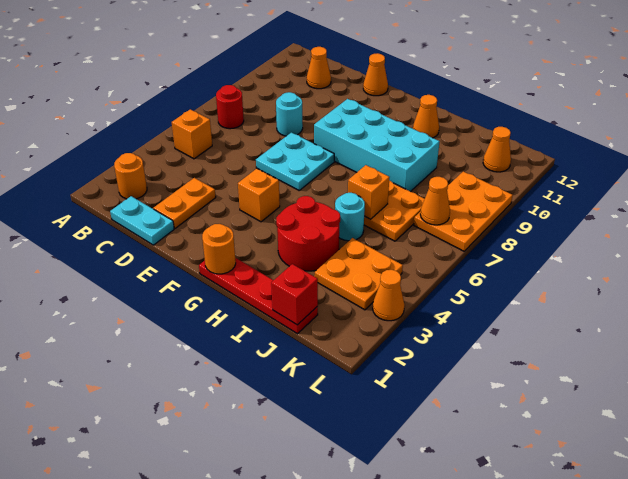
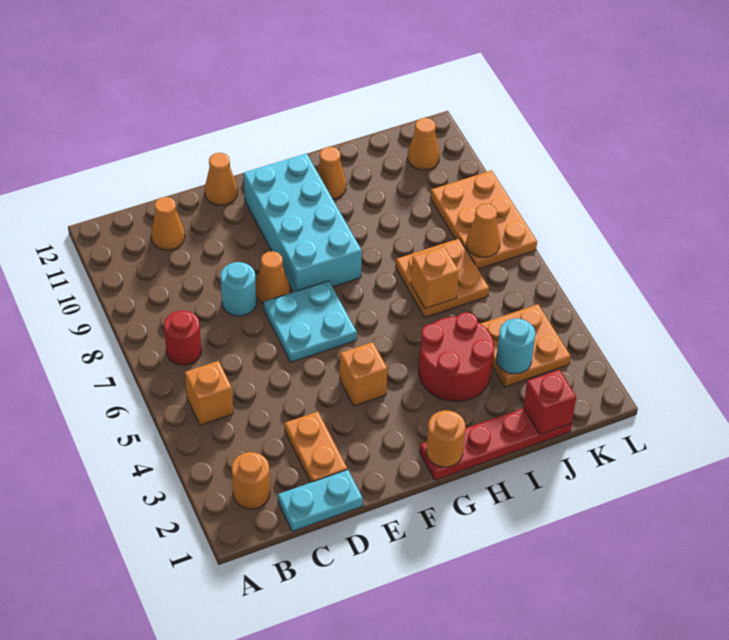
cyan brick F8:I9 level 1 -> cyan brick F8:G11 level 1
cyan round brick I5 level 1 -> cyan round brick J3 level 2
orange cone L3 level 1 -> orange cone E8 level 1

